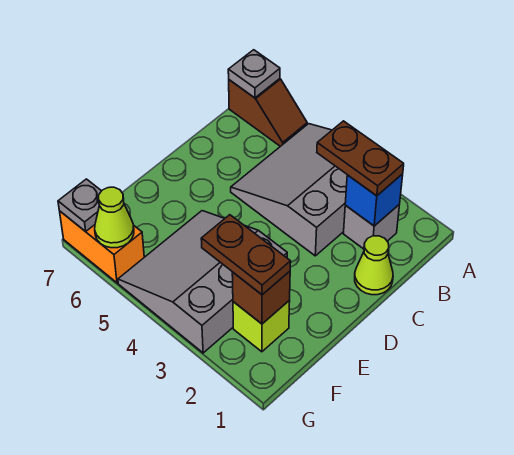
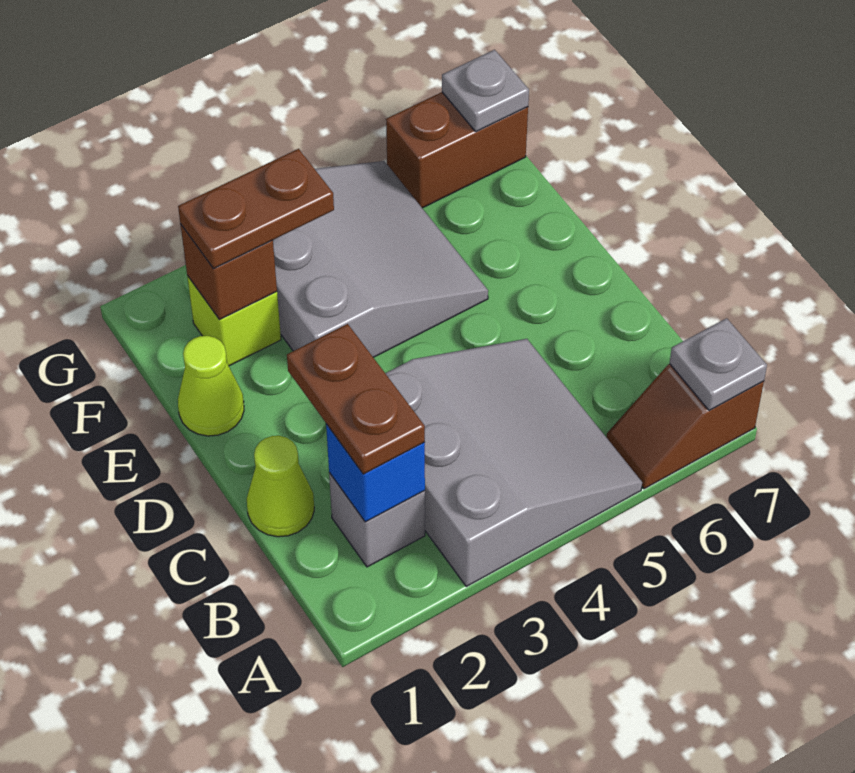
brown plate B2:B3 level 3 -> brown plate B2:C2 level 3
orange brick G6:G7 level 1 -> brown brick G6:G7 level 1
lime cone G6 level 2 -> lime cone E1 level 1

